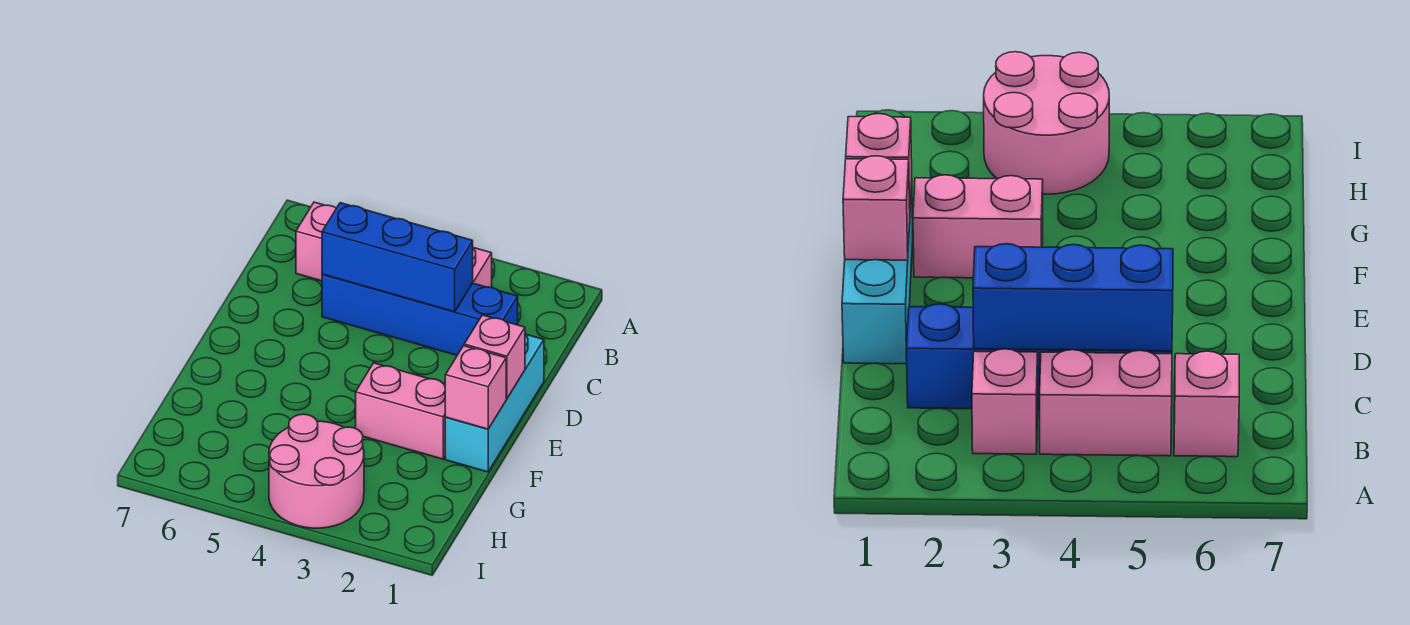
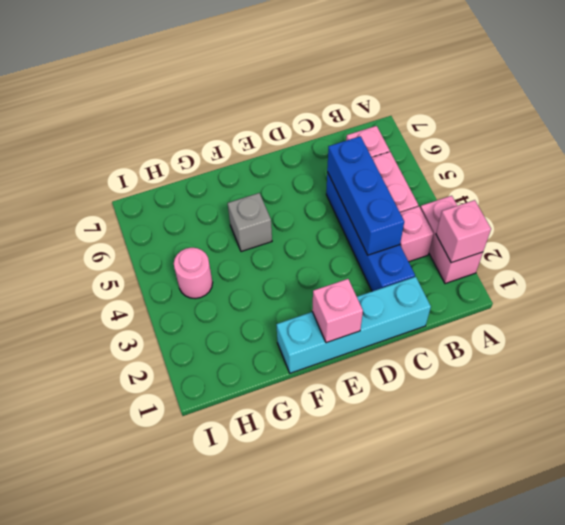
cyan brick D1:F1 level 1 -> cyan brick C1:F1 level 1
pink brick F1 level 2 -> pink brick A2 level 2
pink brick F2:F3 level 1 -> pink brick A2:A3 level 1
none -> grey brick F5 level 1
pink round brick H3:I4 level 1 -> pink round brick H4 level 1

